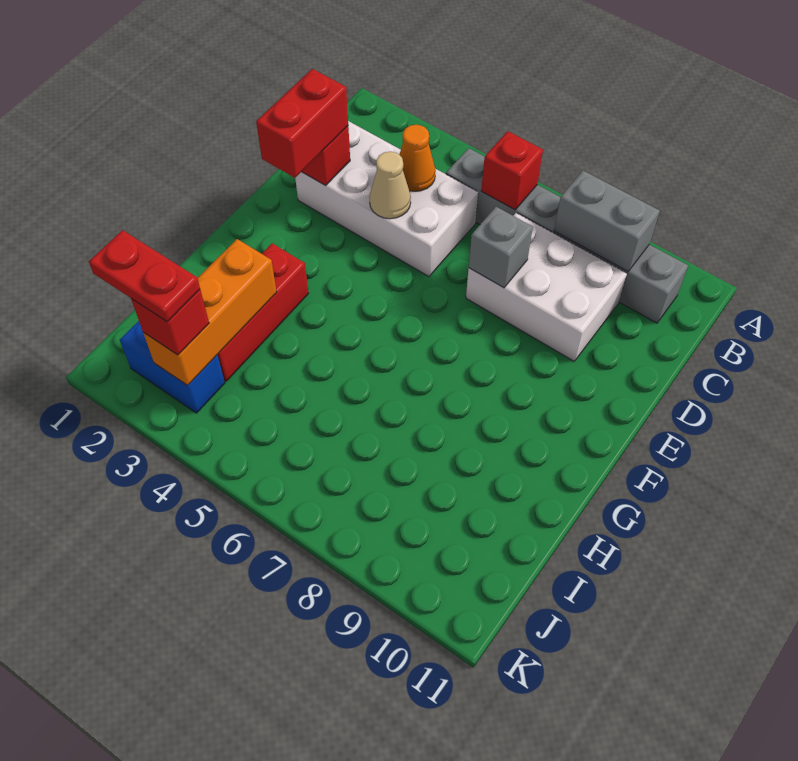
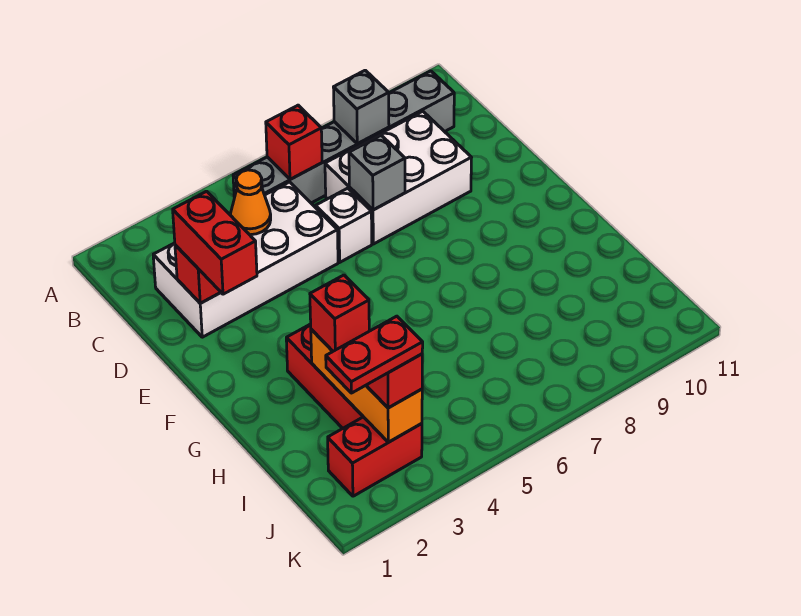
grey brick B8:B9 level 2 -> grey brick B8 level 2
tan cone D4 level 2 -> none
none -> white brick D6 level 1
none -> red brick H3 level 3
blue brick J2:J3 level 1 -> red brick J2:J3 level 1

